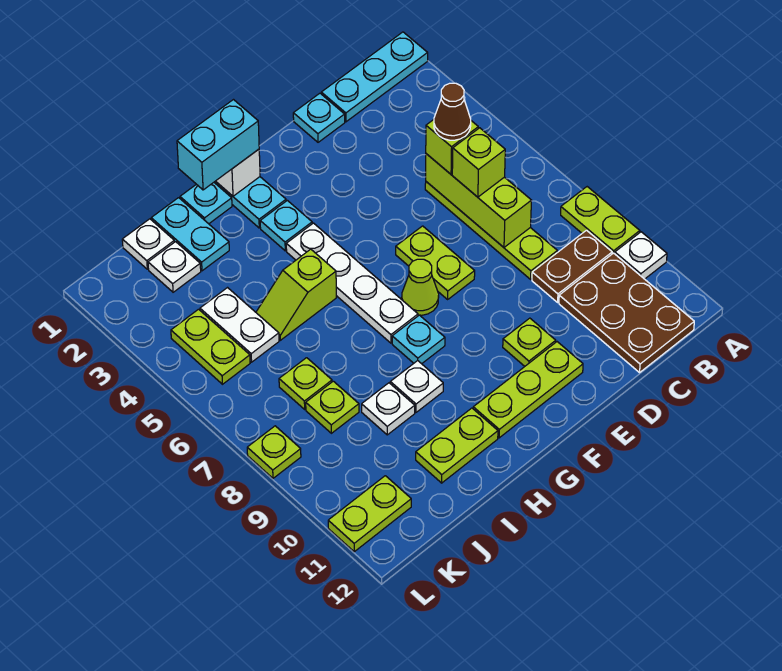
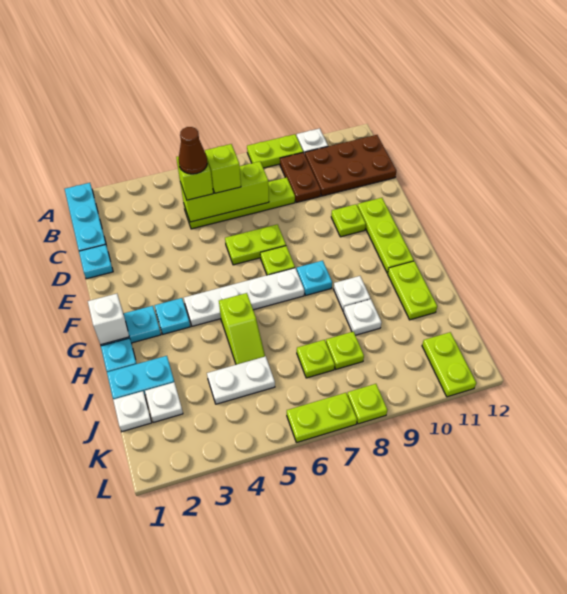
lime cone F7 level 1 -> lime plate F7 level 1
cyan brick G1:H1 level 3 -> none
lime plate K4:K5 level 1 -> lime plate L6:L7 level 1

